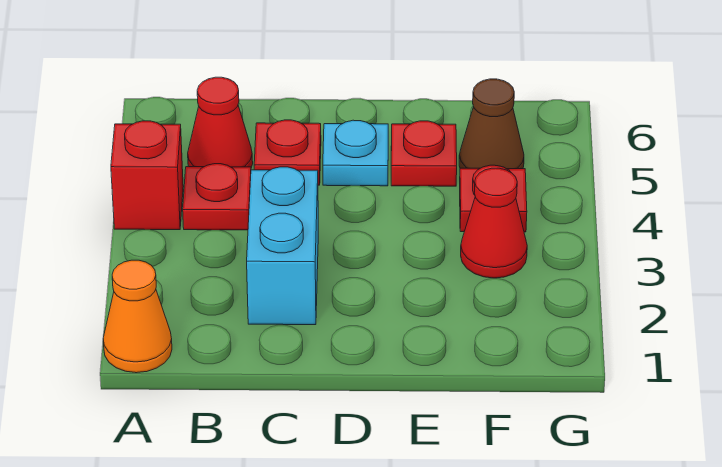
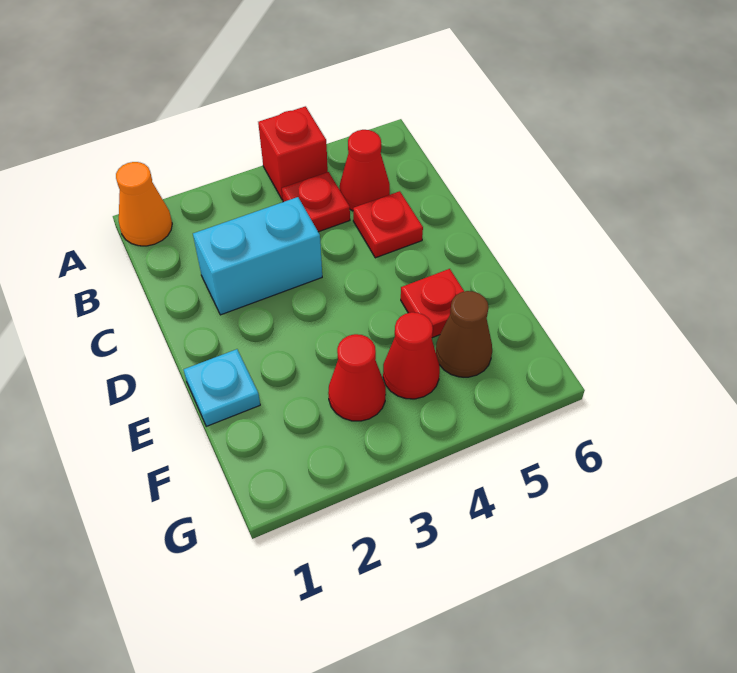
cyan plate D5 level 1 -> cyan plate E1 level 1
red plate F4 level 1 -> red cone F4 level 1

